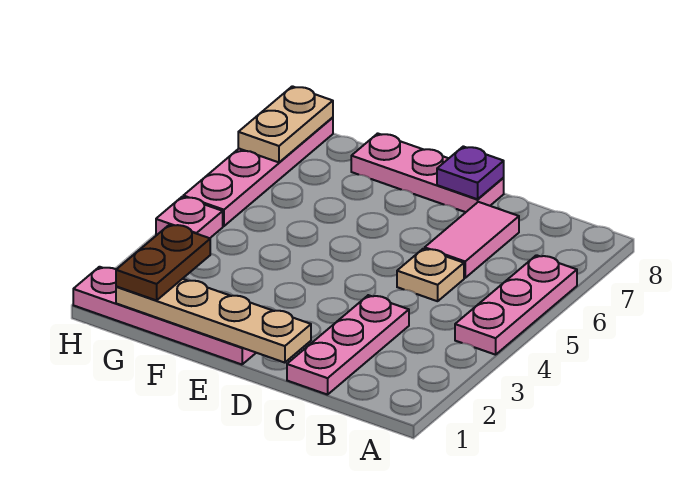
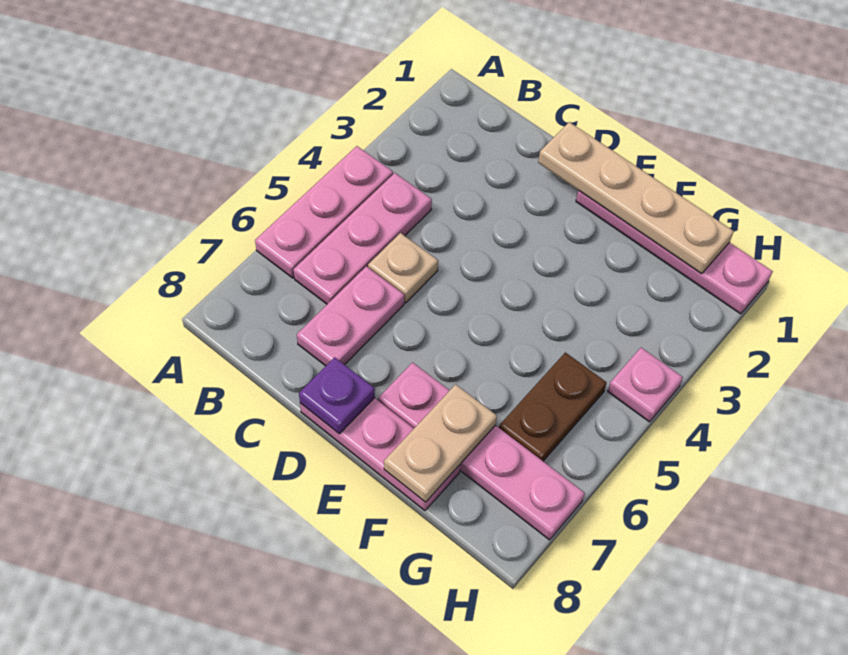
pink plate C1:C3 level 1 -> pink plate B4:B6 level 1
pink tile C6:C7 level 1 -> pink plate C6:C7 level 1
brown plate G1:G2 level 3 -> brown plate G5:G6 level 1
pink plate H5:H8 level 1 -> pink plate E7:H7 level 1
tan plate H7:H8 level 2 -> tan plate F7:F8 level 2

